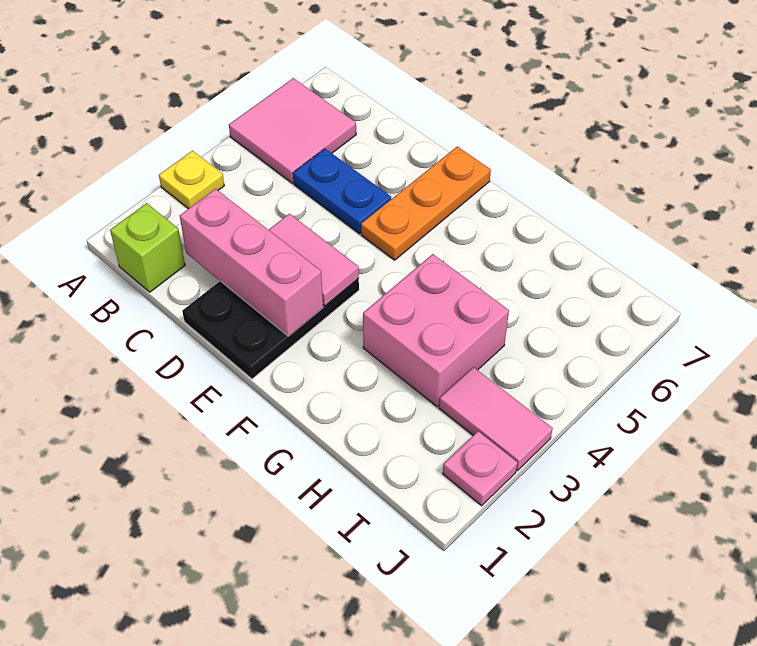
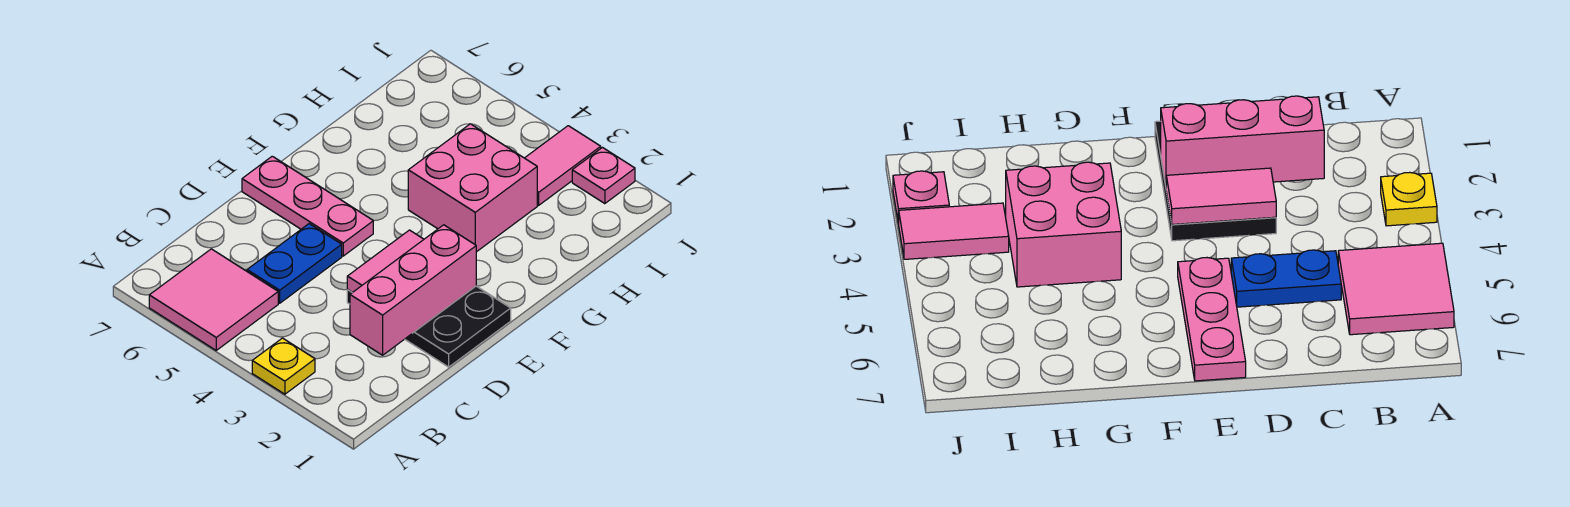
lime brick B1 level 1 -> none
orange plate E5:E7 level 1 -> pink plate E5:E7 level 1

